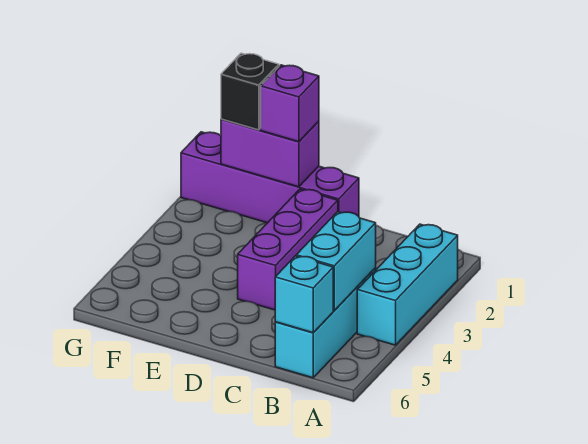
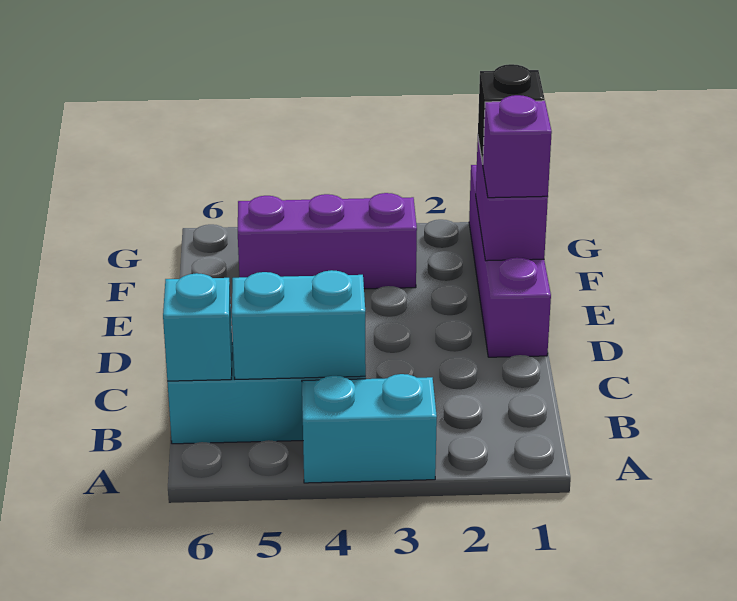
cyan brick A2:A4 level 1 -> cyan brick A3:A4 level 1
purple brick D2:D4 level 1 -> purple brick F3:F5 level 1

